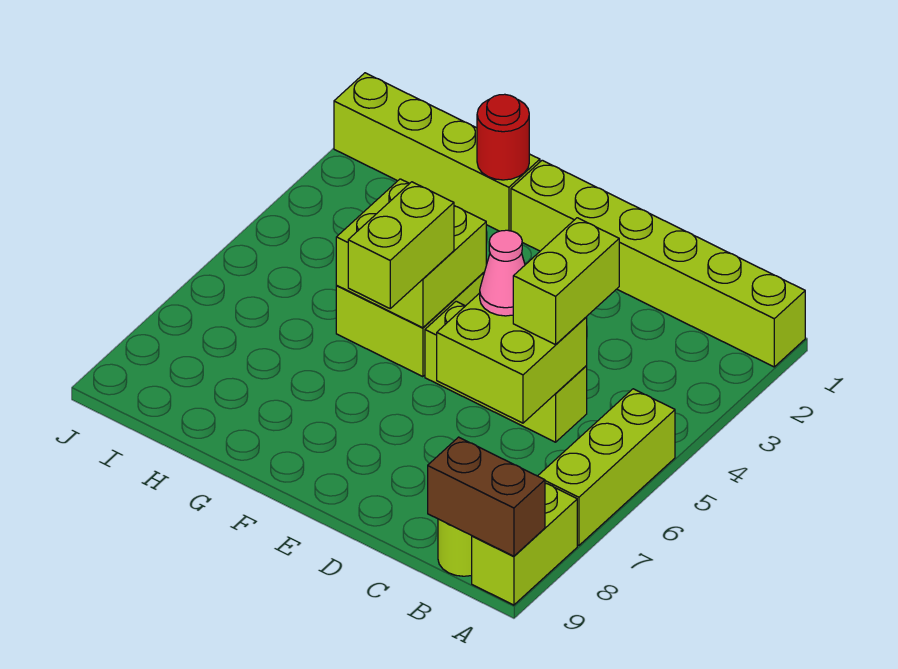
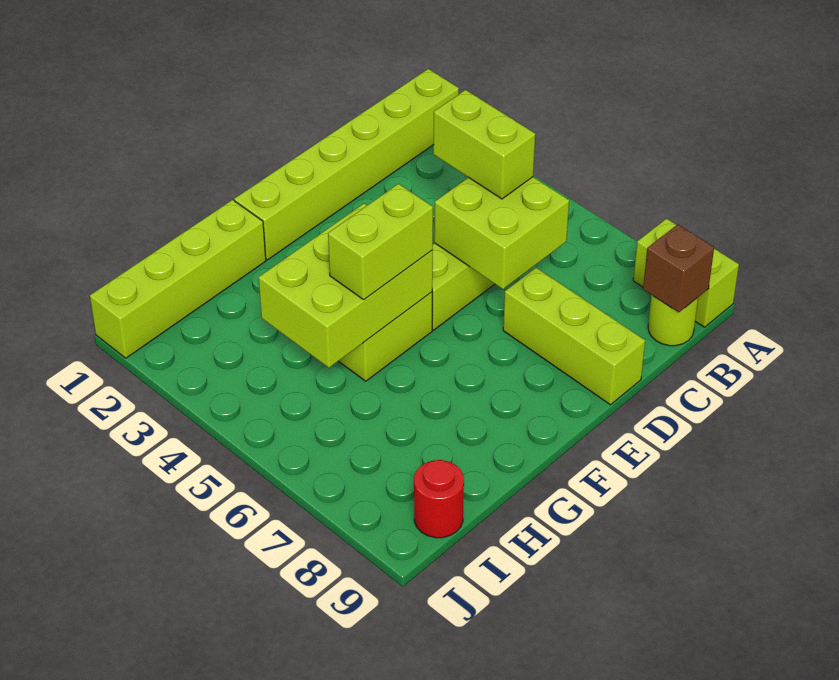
lime brick A5:A7 level 1 -> lime brick D7:D9 level 1
brown brick A9:B9 level 2 -> brown brick B9 level 2
pink cone D5 level 3 -> none
lime brick F4:G5 level 2 -> lime brick F4:H5 level 2
lime brick F5:F6 level 3 -> lime brick F5:G5 level 3
red round brick G1 level 2 -> red round brick I9 level 1

